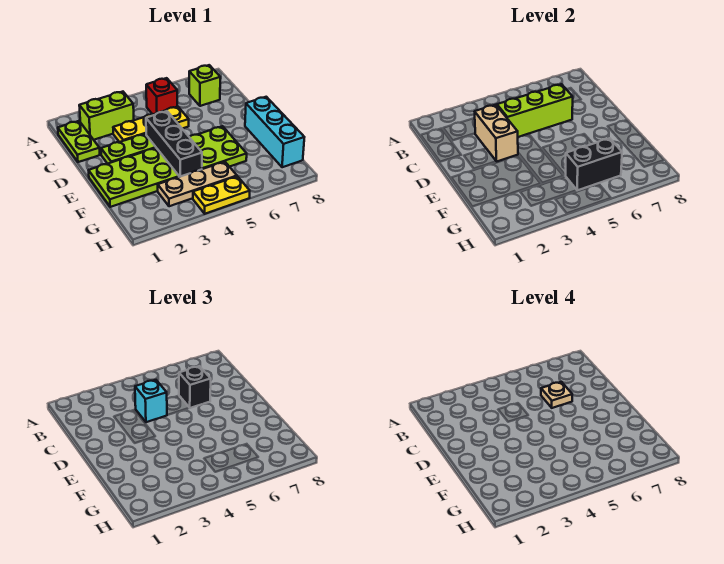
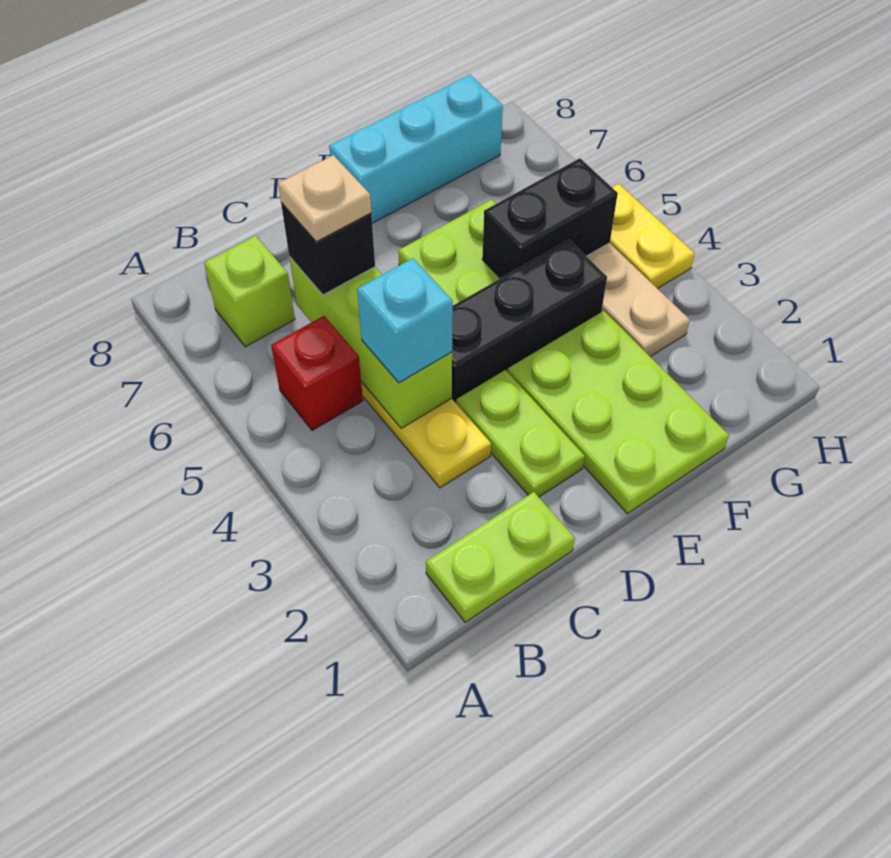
lime brick B2:B3 level 1 -> none
tan brick C3:D3 level 2 -> none
black brick G5:G6 level 2 -> black brick F5:G5 level 2

